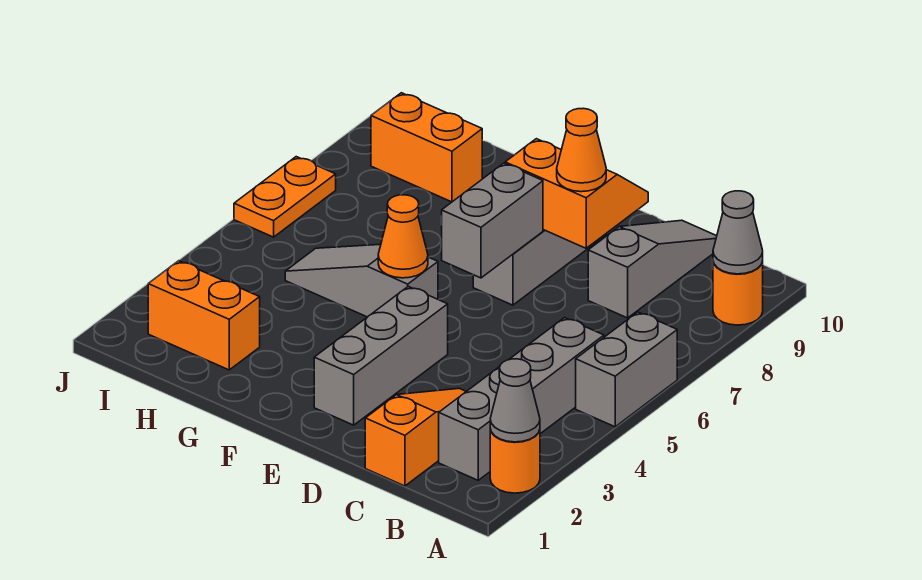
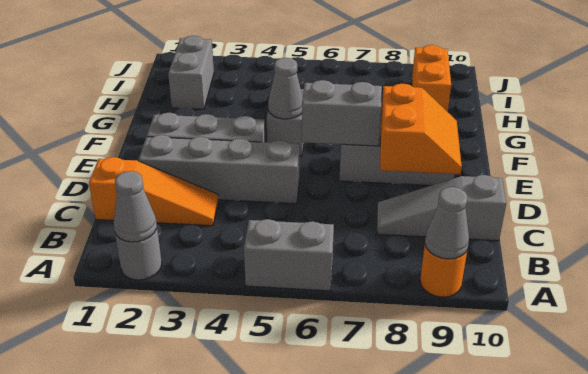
orange round brick A2 level 1 -> grey round brick A2 level 1
grey brick B2:B5 level 1 -> grey brick D2:D5 level 1
grey slope C8:C10 level 1 top 8 -> grey slope C8:C10 level 1 top 10
orange cone D8 level 3 -> none
orange cone F5 level 2 -> grey cone F5 level 2
orange brick H2:I2 level 1 -> grey brick H2:I2 level 1
orange plate J6:J7 level 1 -> none

